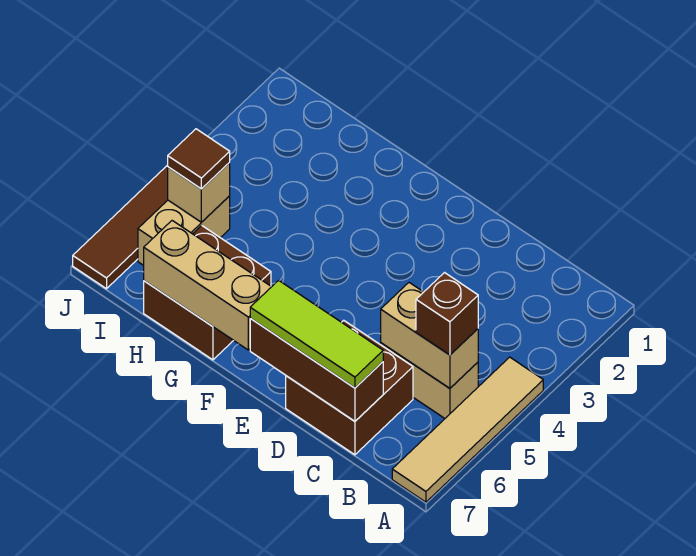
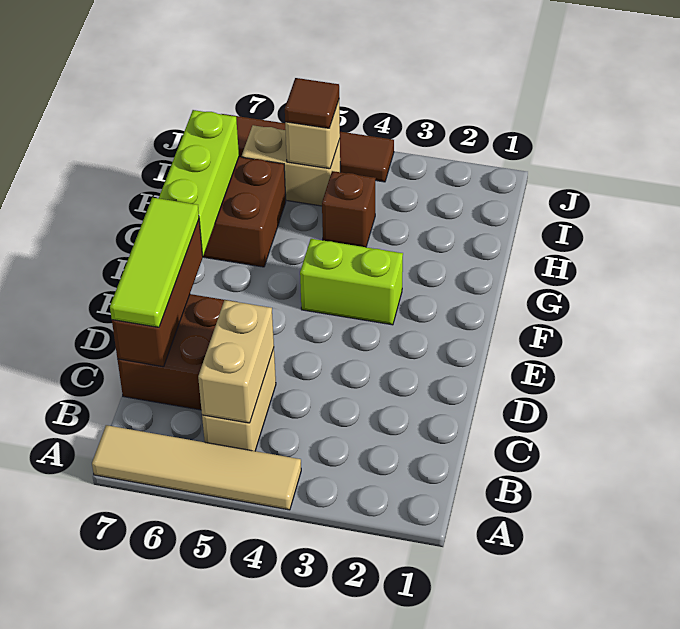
brown brick B5 level 3 -> brown brick H4 level 1
none -> lime brick F3:F4 level 1
tan brick F7:H7 level 2 -> lime brick F7:H7 level 2

